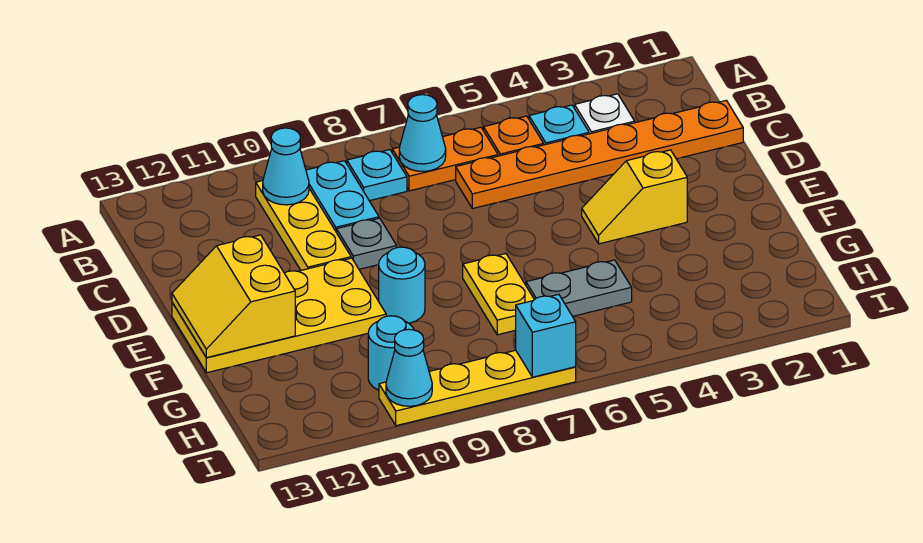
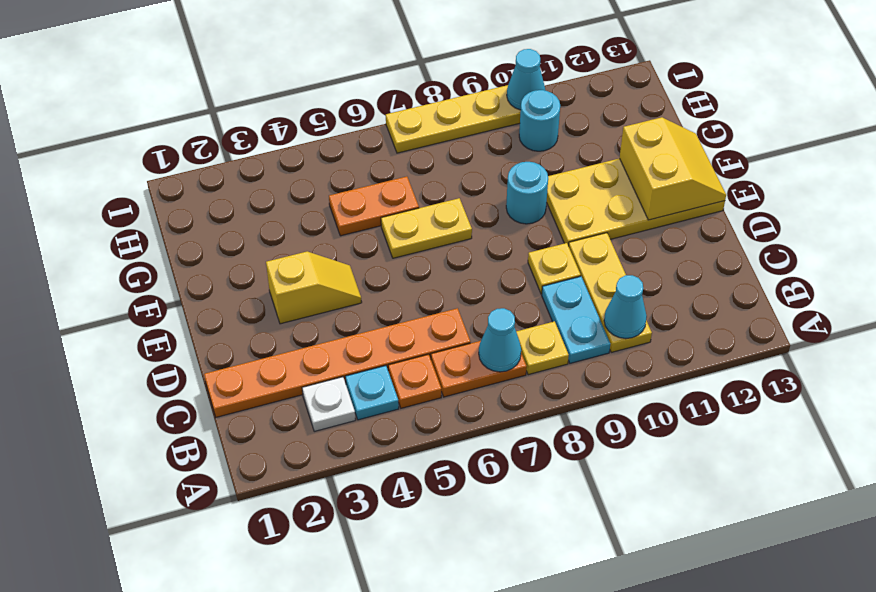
cyan plate B8 level 1 -> yellow plate B8 level 1
grey plate D9 level 1 -> yellow plate D9 level 1
yellow plate F7:G7 level 1 -> yellow plate F6:F7 level 1
grey plate G5:G6 level 1 -> orange plate G5:G6 level 1
cyan brick I7 level 2 -> none

